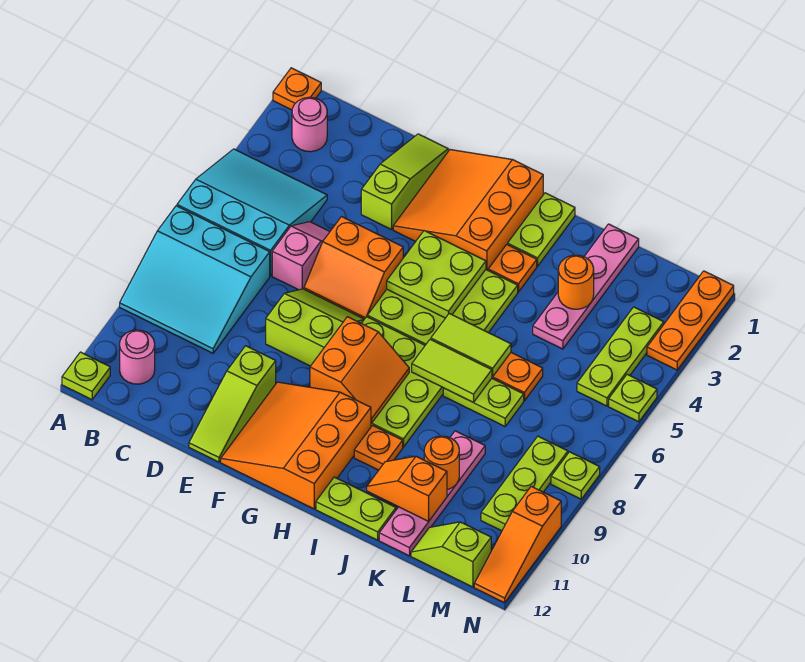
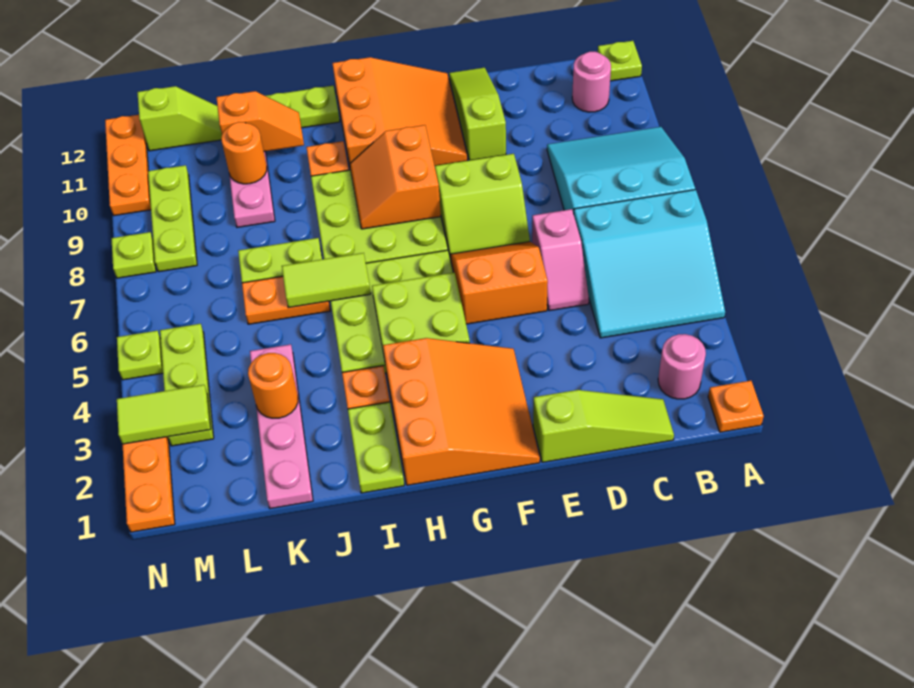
lime slope E1:E3 level 1 top 3 -> lime slope C1:E1 level 1 top E
lime tile I7:J7 level 2 -> lime tile M3:N3 level 2
orange slope N10:N12 level 1 top 10 -> orange plate N10:N12 level 1

